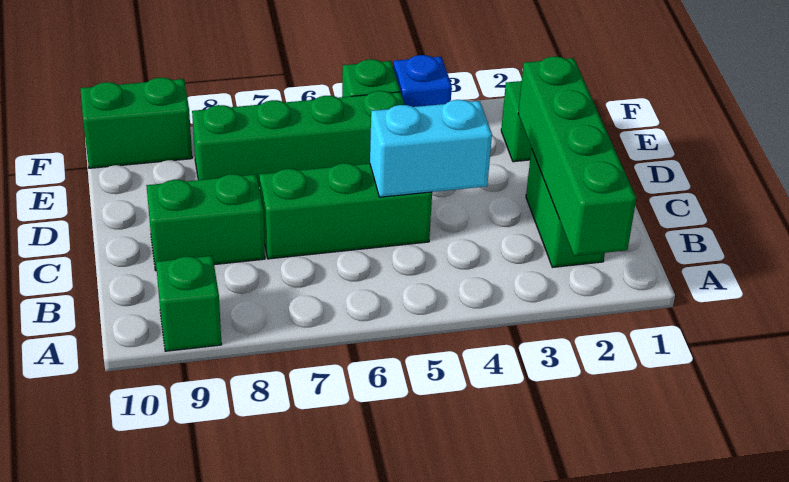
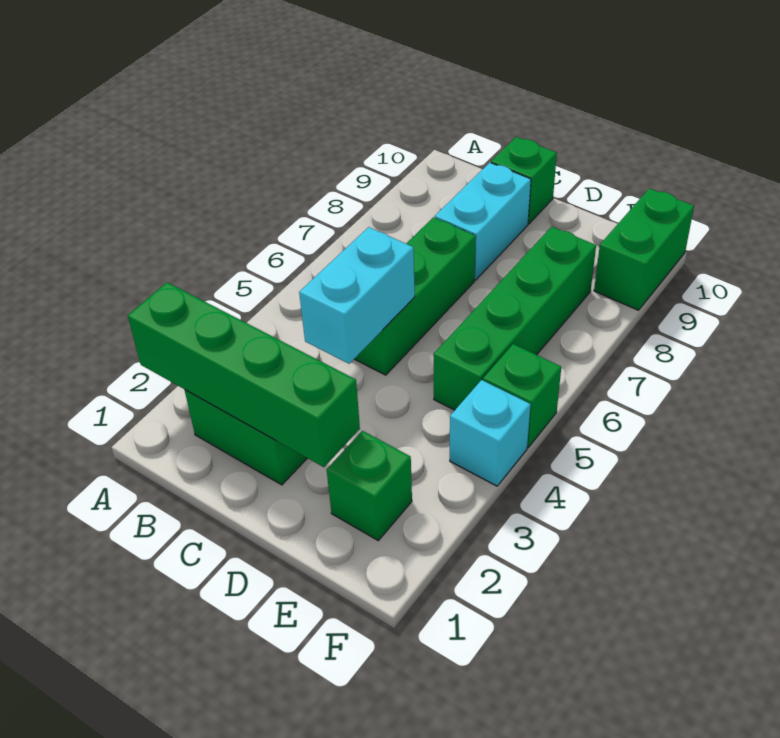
green brick A9 level 1 -> green brick C10 level 1
green brick C8:C9 level 1 -> cyan brick C8:C9 level 1
blue brick F4 level 1 -> cyan brick F4 level 1

